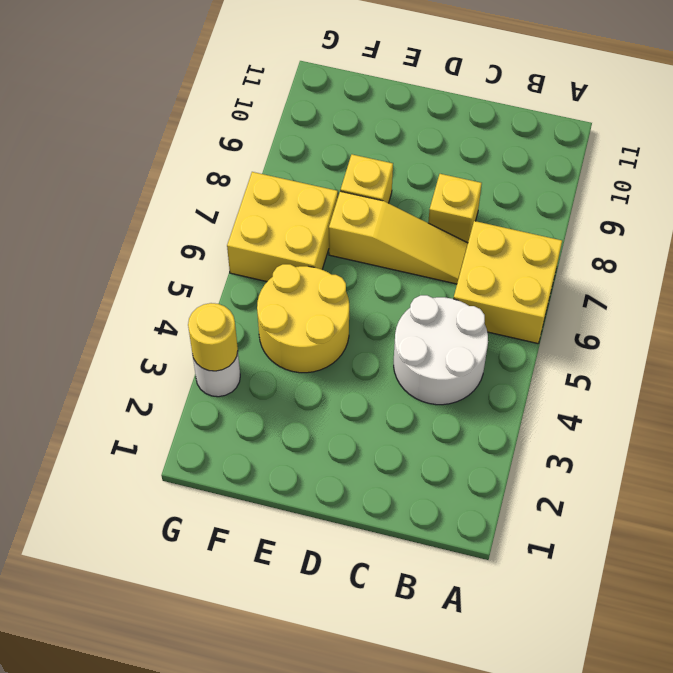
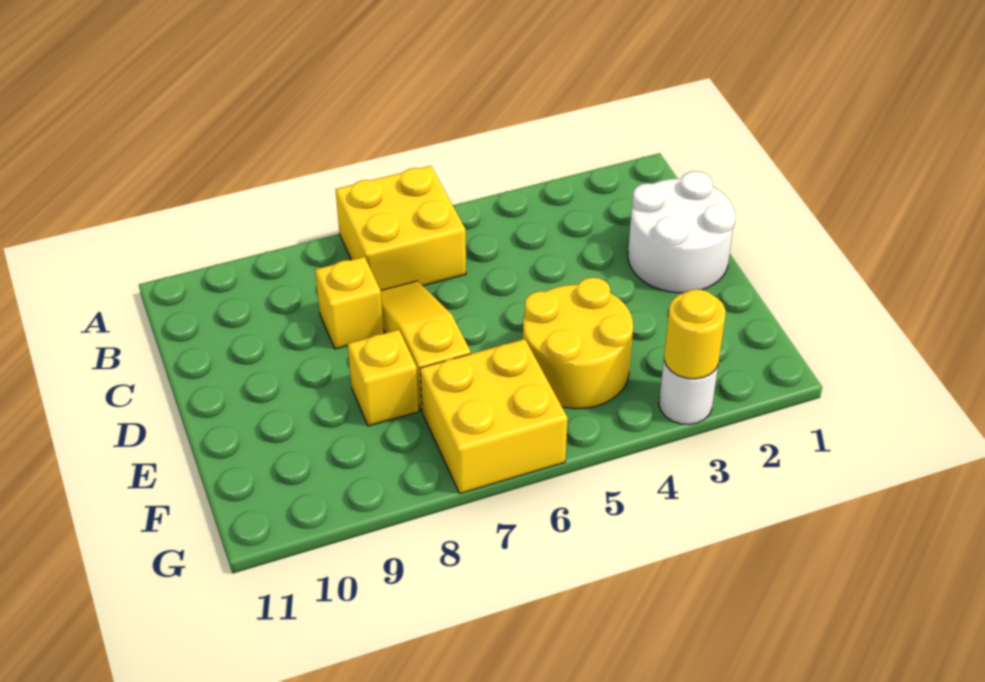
white round brick B4:C5 level 1 -> white round brick C1:D2 level 1

